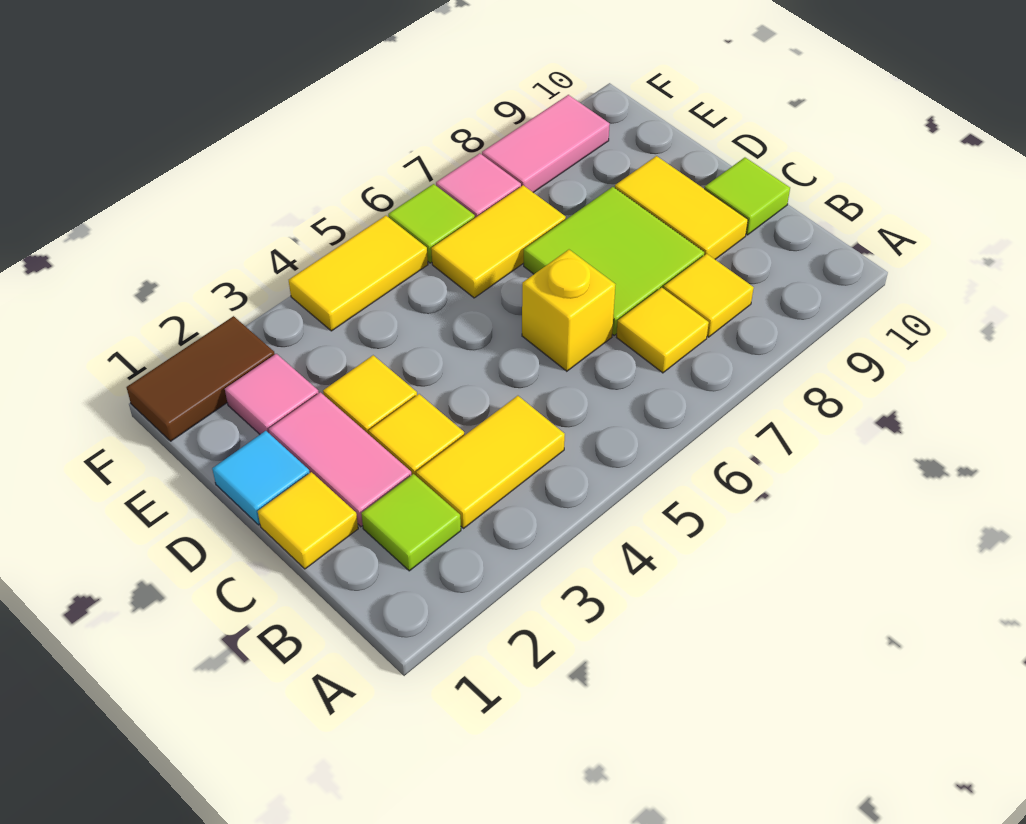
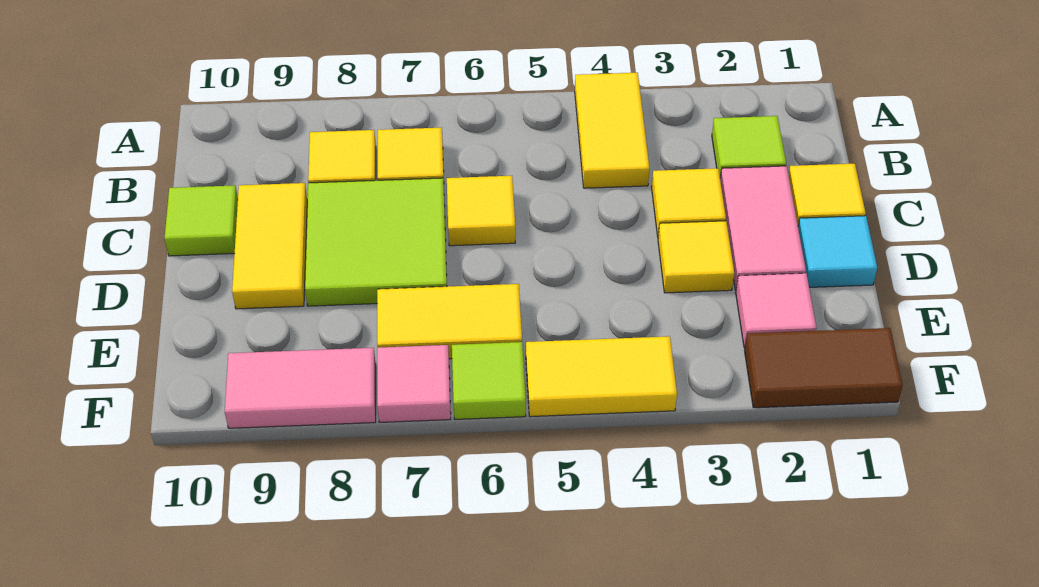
yellow tile B3:B4 level 1 -> yellow tile A4:B4 level 1
yellow brick C6 level 1 -> yellow tile C6 level 1

